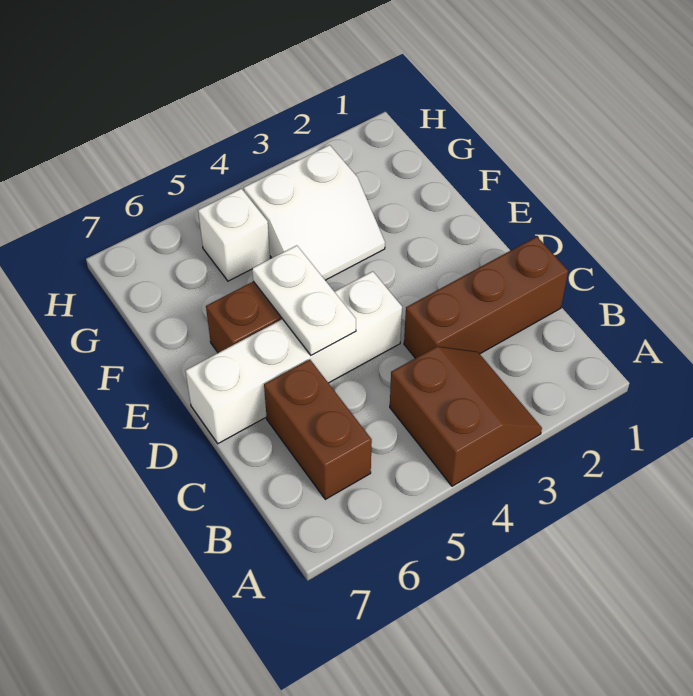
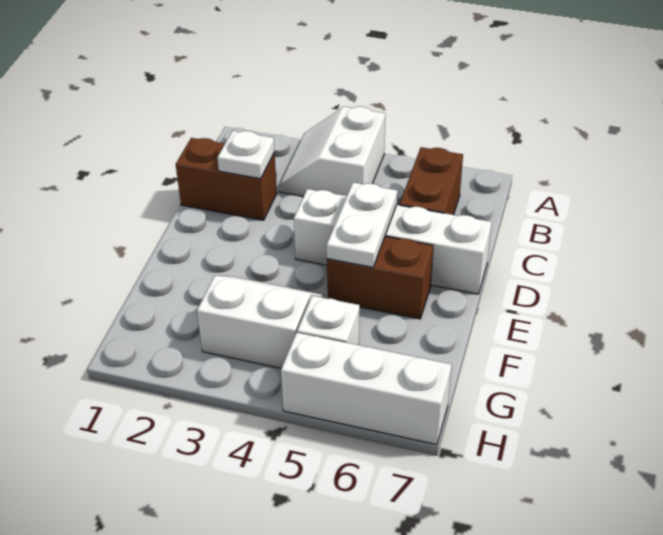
brown slope A3:B4 level 1 top 4 -> white slope A3:B4 level 1 top 4
brown brick C1:C3 level 1 -> brown brick C1:C2 level 1
none -> white plate C2 level 2
none -> white brick H5:H7 level 1

